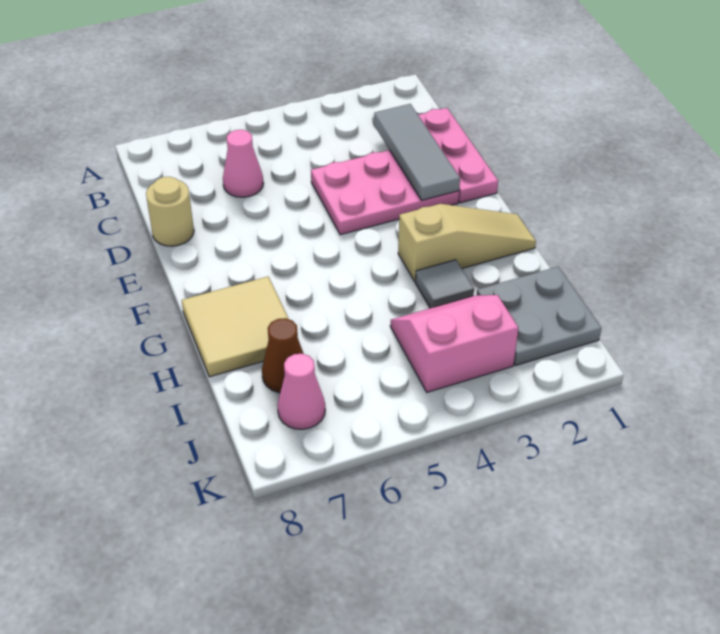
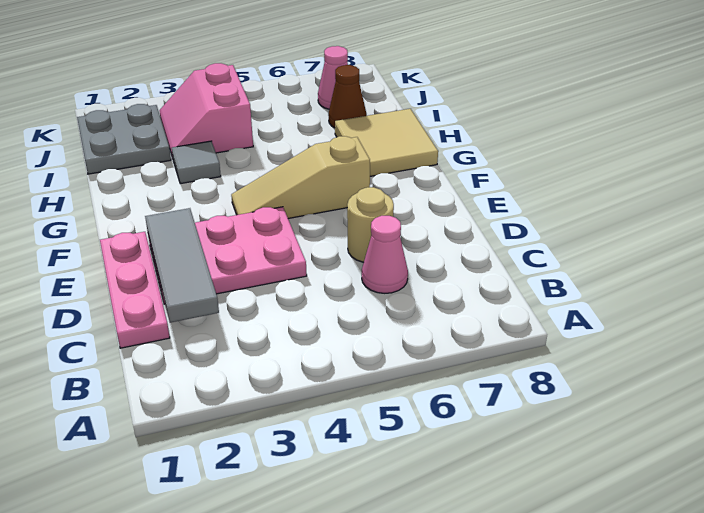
tan round brick D8 level 1 -> tan round brick D6 level 1
tan slope G1:G3 level 1 top 3 -> tan slope F4:F6 level 1 top 6
pink slope I3:J4 level 1 top J -> pink slope I3:J4 level 1 top 4

